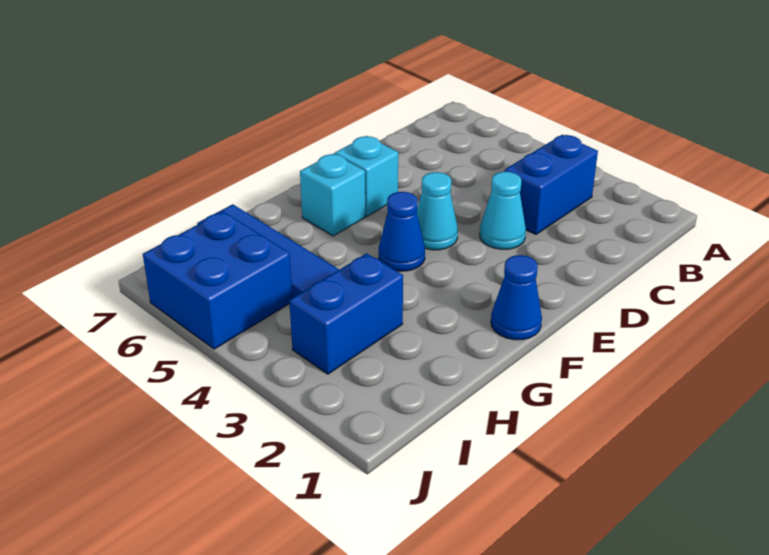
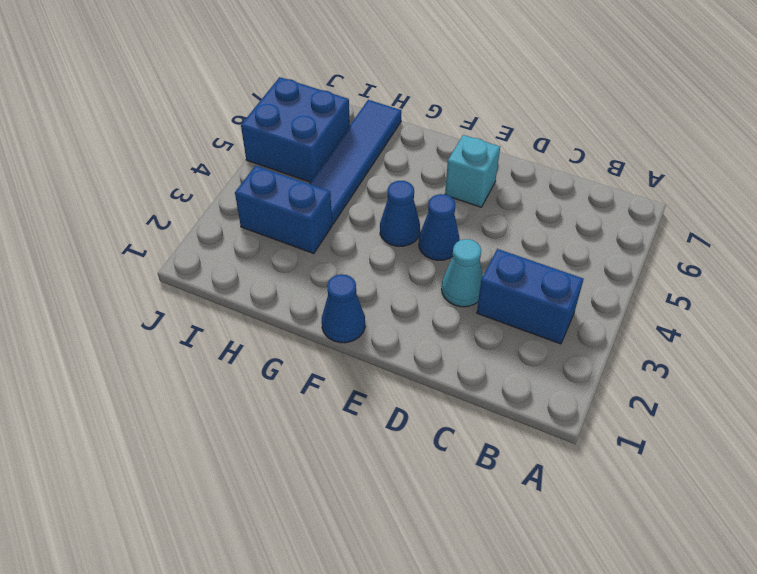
cyan cone E4 level 1 -> blue cone E4 level 1
cyan brick F6 level 1 -> none

